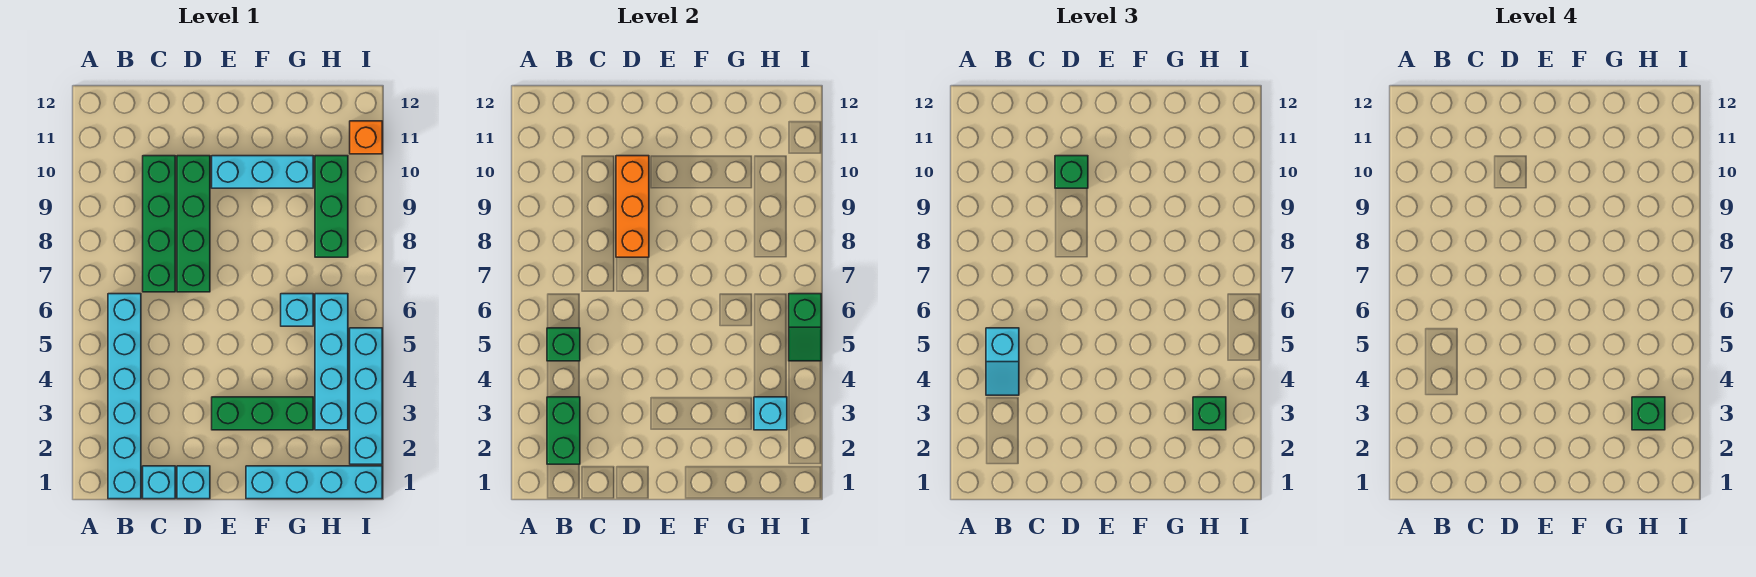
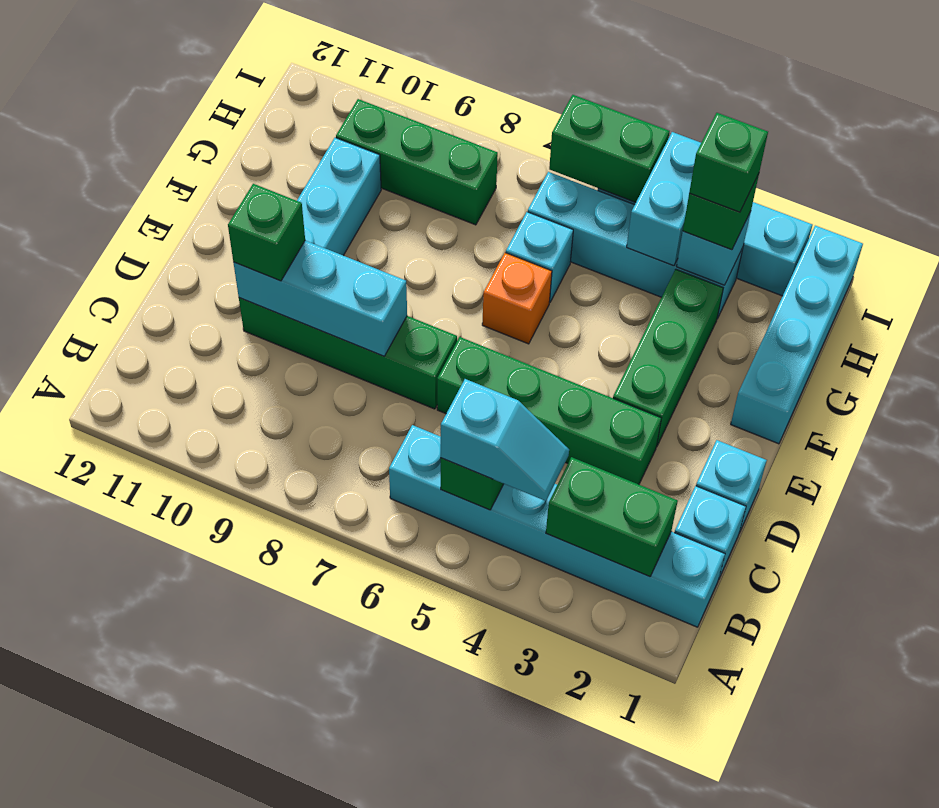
green brick C7:C10 level 1 -> green brick D3:D6 level 1
orange brick D8:D10 level 2 -> cyan brick D8:D10 level 2
none -> cyan brick H4:I4 level 2
green slope I5:I6 level 2 top 6 -> green brick I5:I6 level 2
orange brick I11 level 1 -> orange brick F6 level 1

